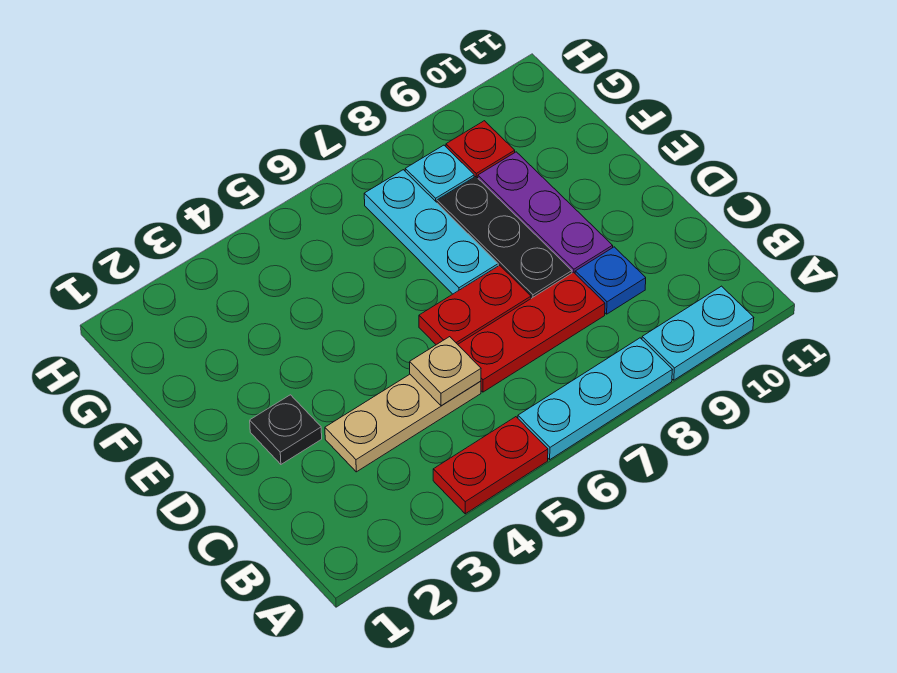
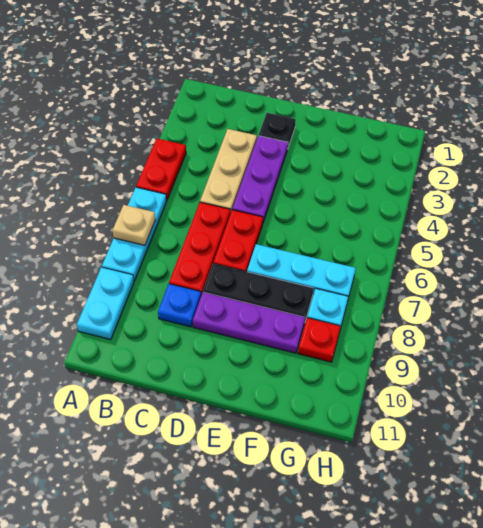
tan plate C5 level 2 -> tan plate A7 level 2
none -> purple plate D3:D5 level 1

